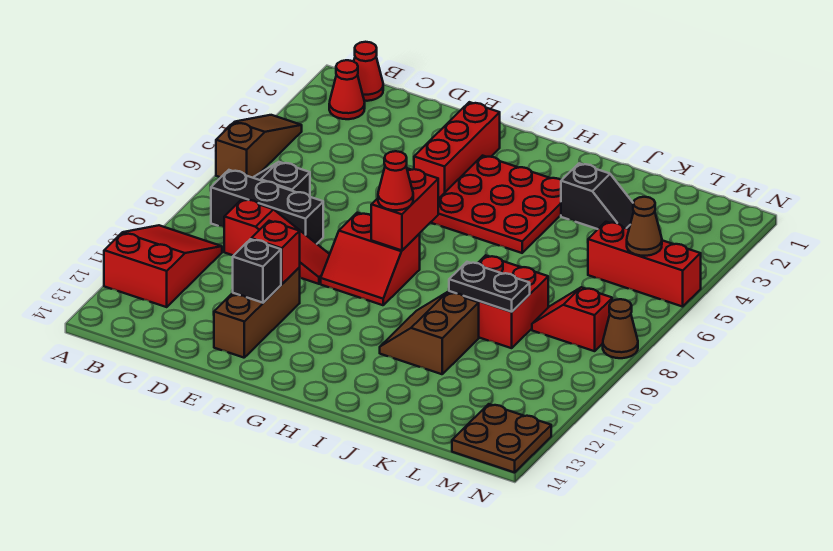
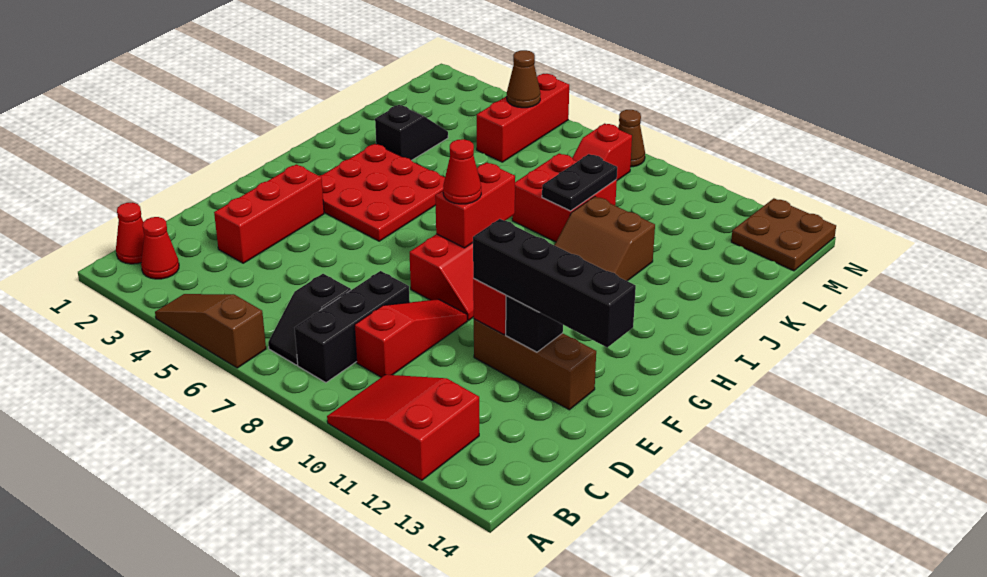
none -> black brick E11:E14 level 3
red brick F2:F4 level 1 -> red brick D3:F3 level 1
red brick G7:G8 level 2 -> red brick G8:H8 level 2

